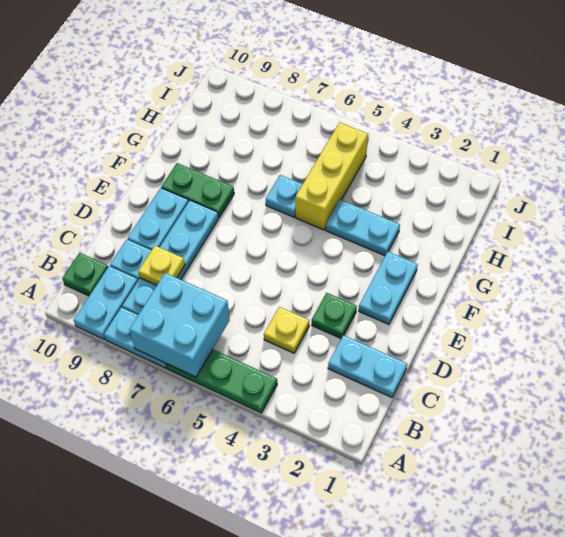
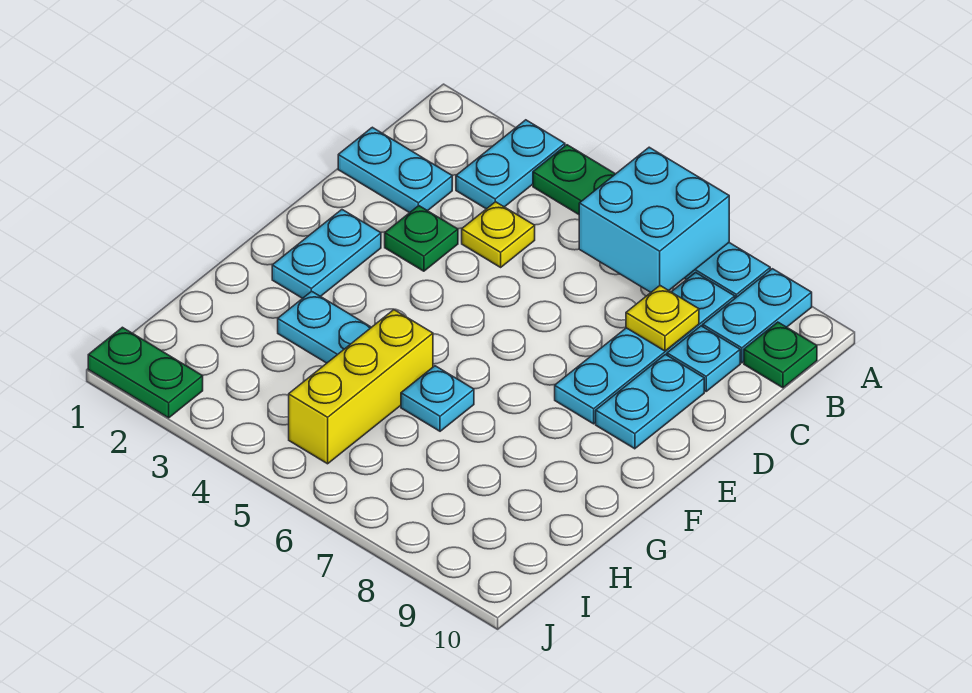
none -> cyan plate A3:B3 level 1
green plate F8:F9 level 1 -> green plate J1:J2 level 1

